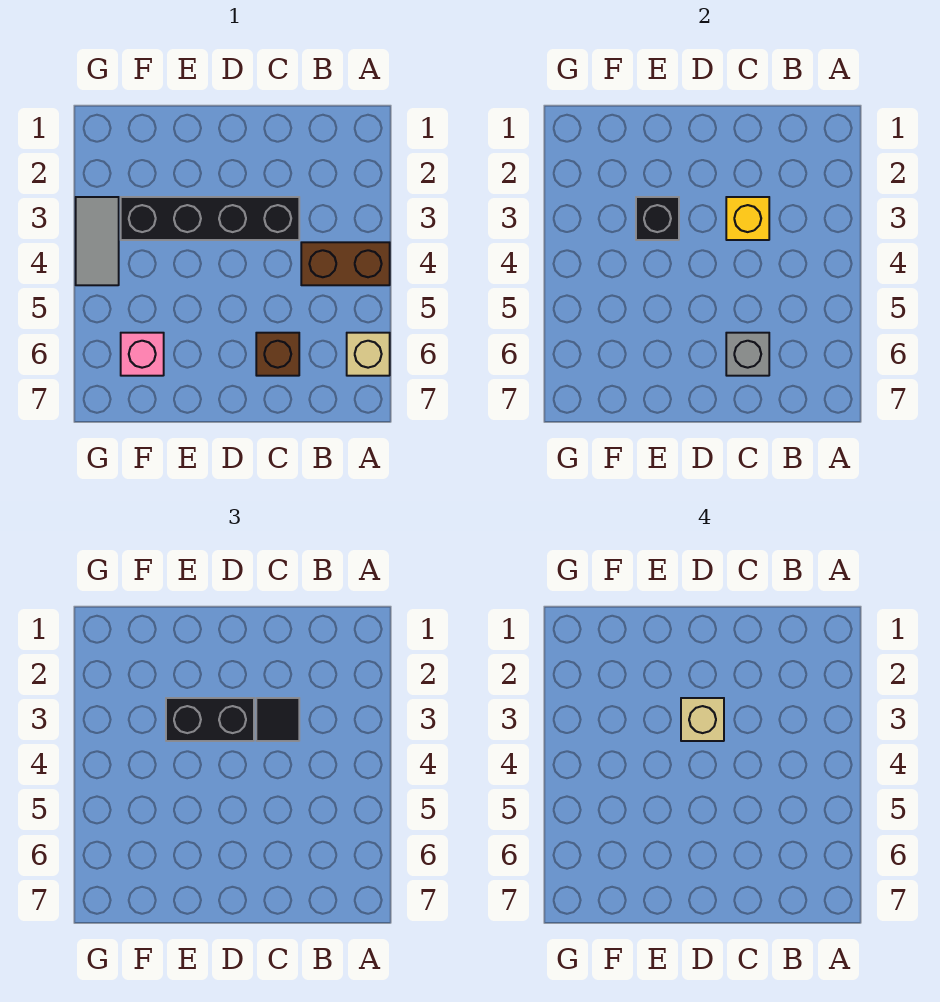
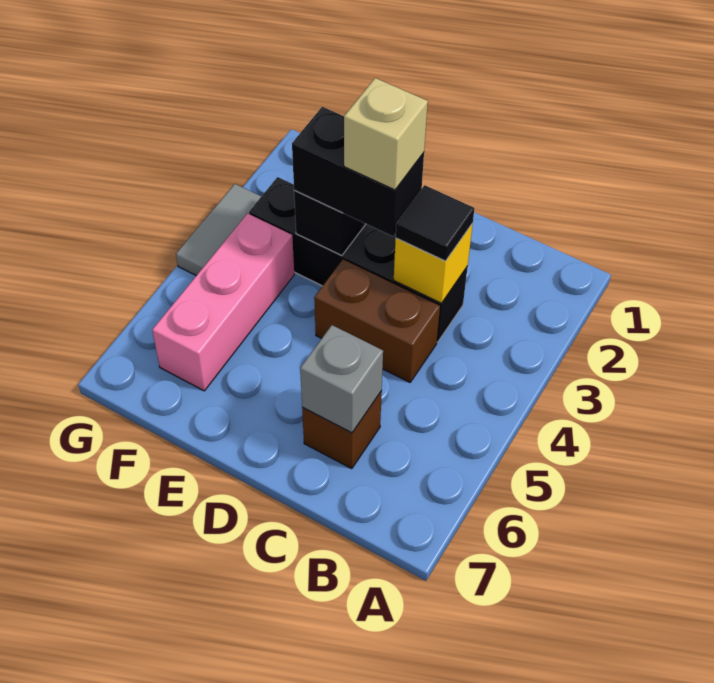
brown brick A4:B4 level 1 -> brown brick C4:D4 level 1
tan brick A6 level 1 -> none
pink brick F6 level 1 -> pink brick F4:F6 level 1

